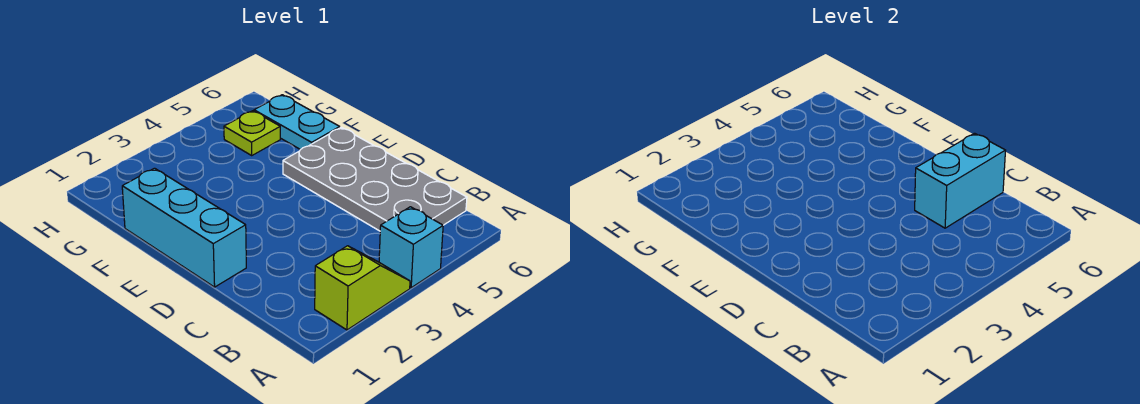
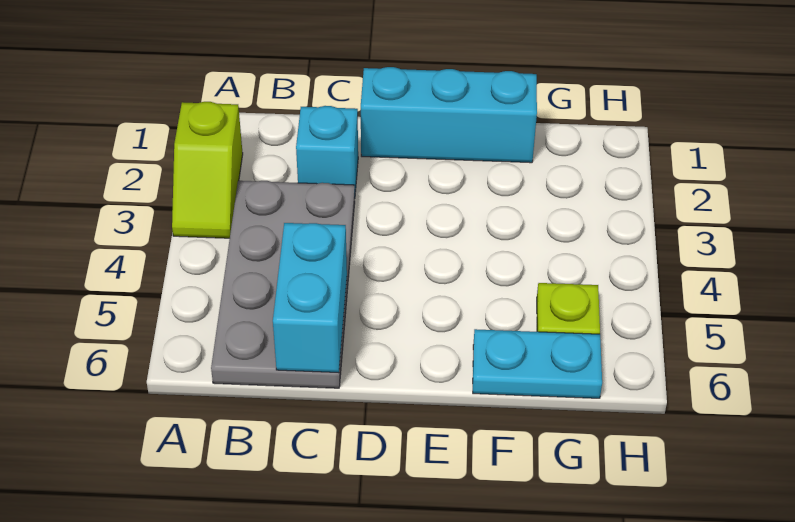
cyan brick A4 level 1 -> cyan brick C2 level 1
grey plate B5:E6 level 1 -> grey plate B3:C6 level 1

